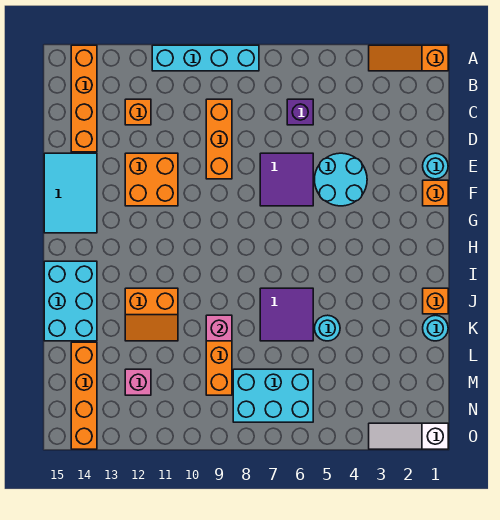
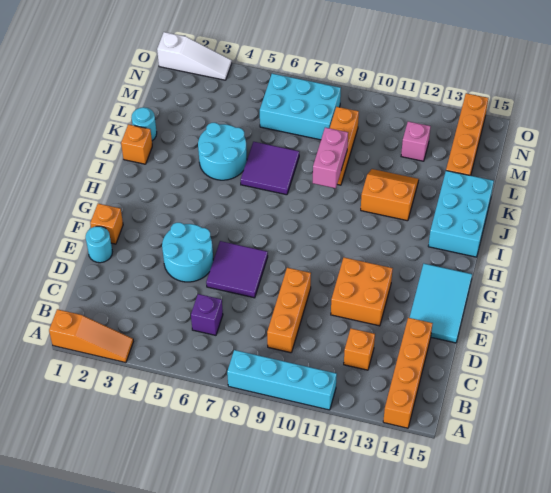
cyan round brick K5 level 1 -> cyan round brick J4:K5 level 1
pink brick K9 level 2 -> pink brick J9:K9 level 2

